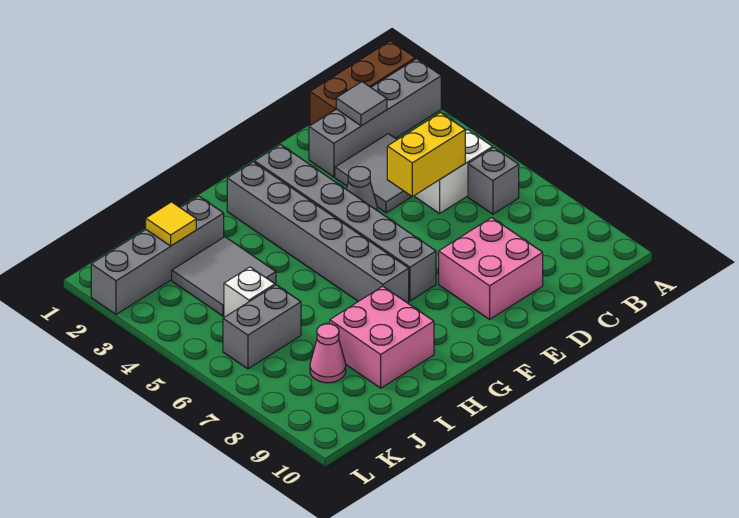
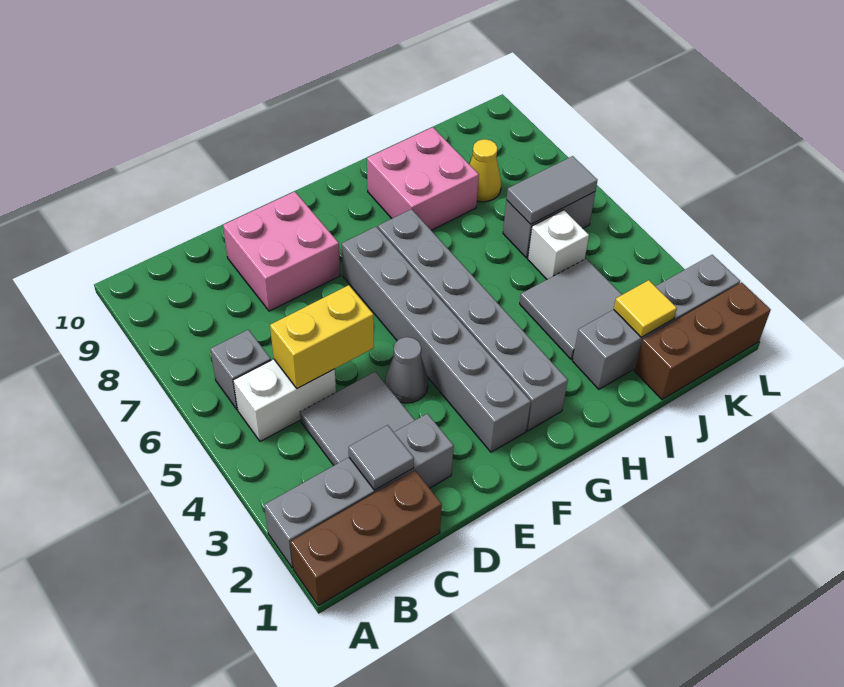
none -> brown brick J1:L1 level 1
none -> grey tile J6:K6 level 2
pink cone J8 level 1 -> yellow cone J8 level 1

